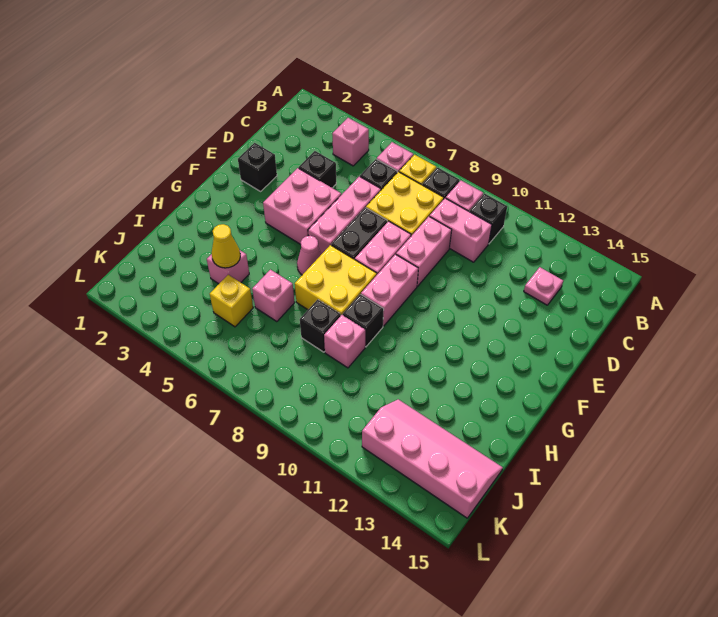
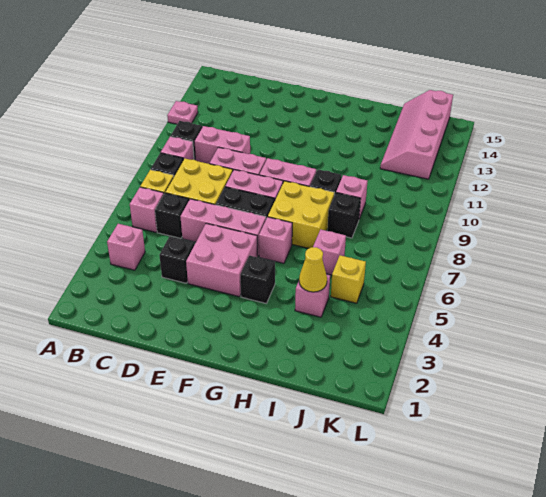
pink brick C9:C10 level 1 -> pink brick C10:D10 level 1
pink plate C13 level 1 -> pink plate A12 level 1
black brick E2 level 1 -> black brick G4 level 1
pink cone G6 level 1 -> pink brick G6 level 1

